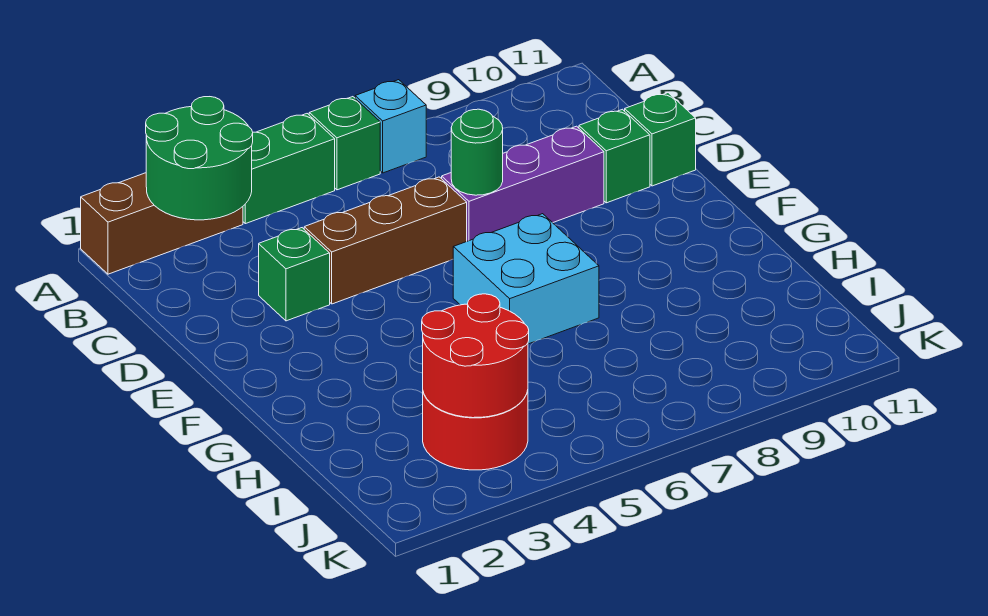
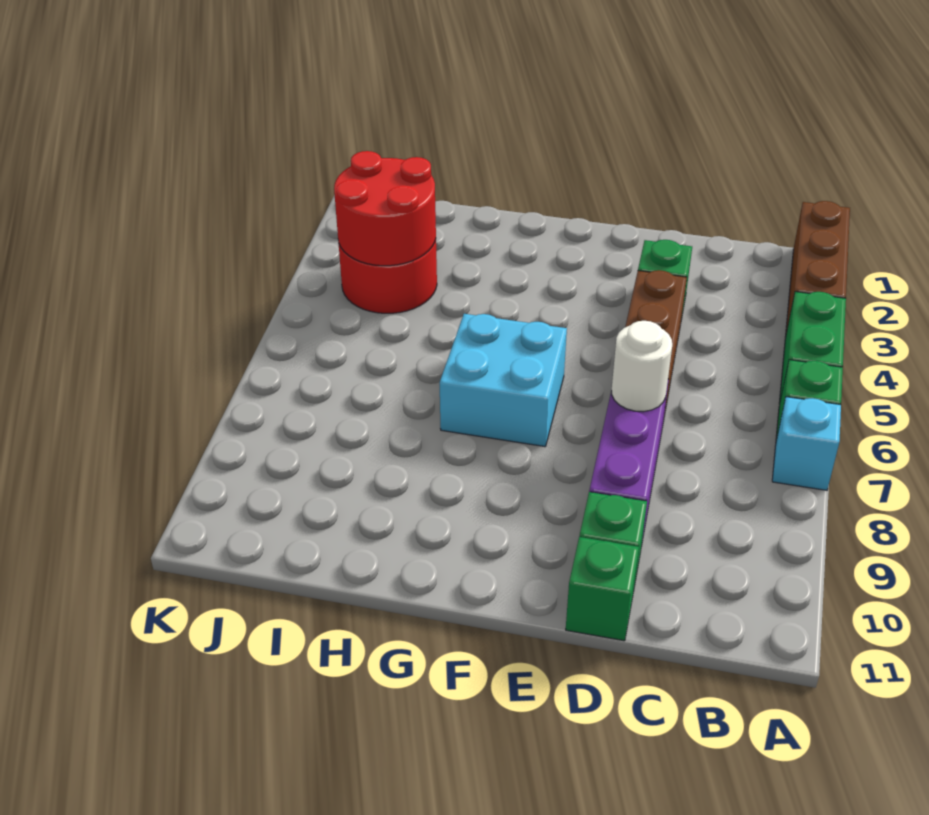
green round brick A2:B3 level 2 -> none
green round brick D7 level 2 -> white round brick D7 level 2

